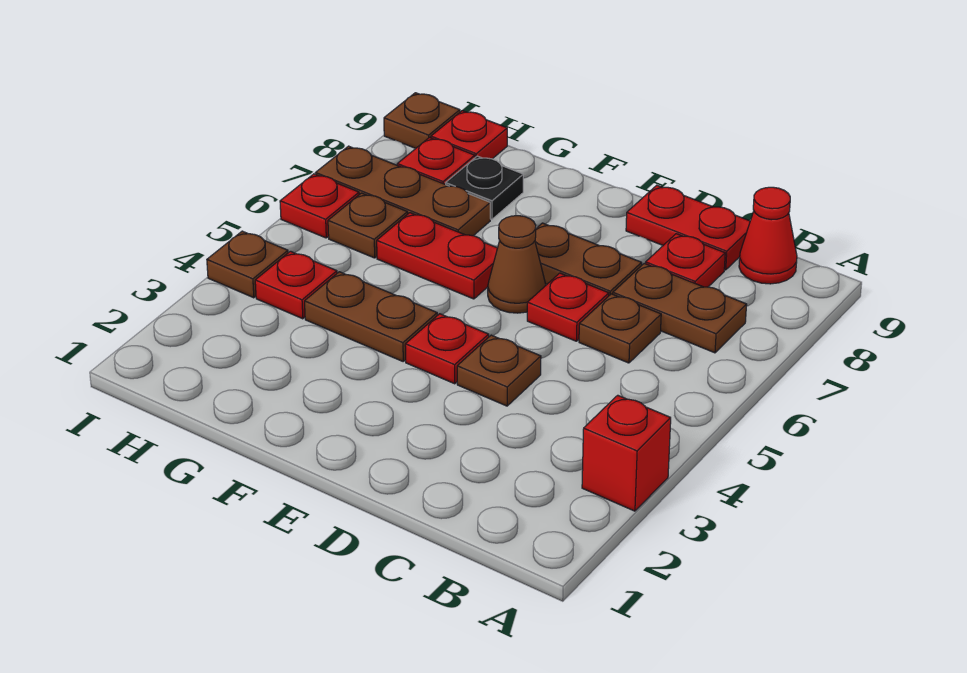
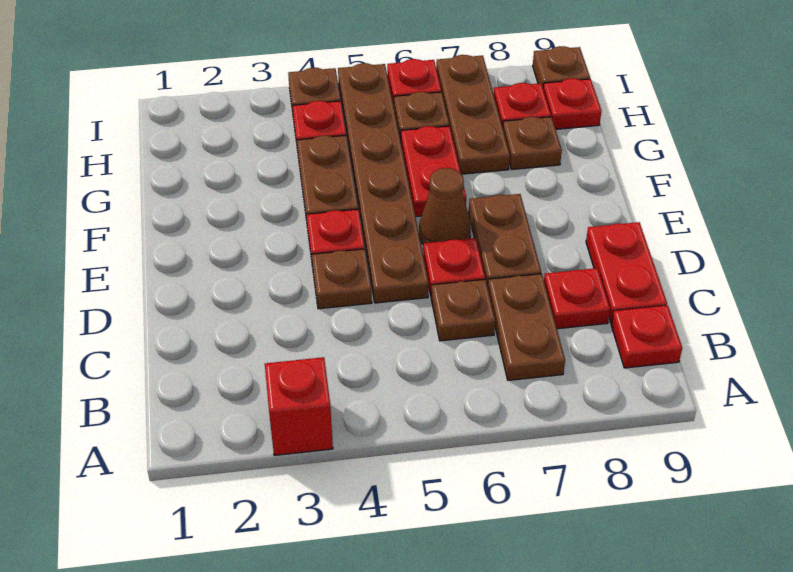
red cone B9 level 1 -> red plate B9 level 1
none -> brown plate D5:I5 level 1
black plate G8 level 1 -> brown plate G8 level 1

